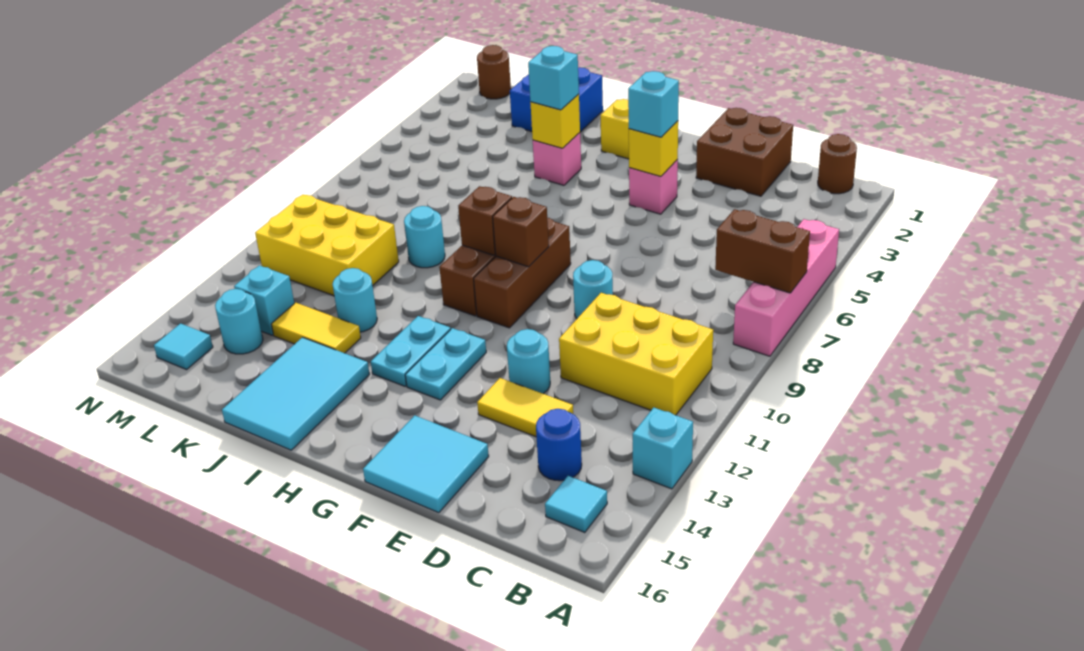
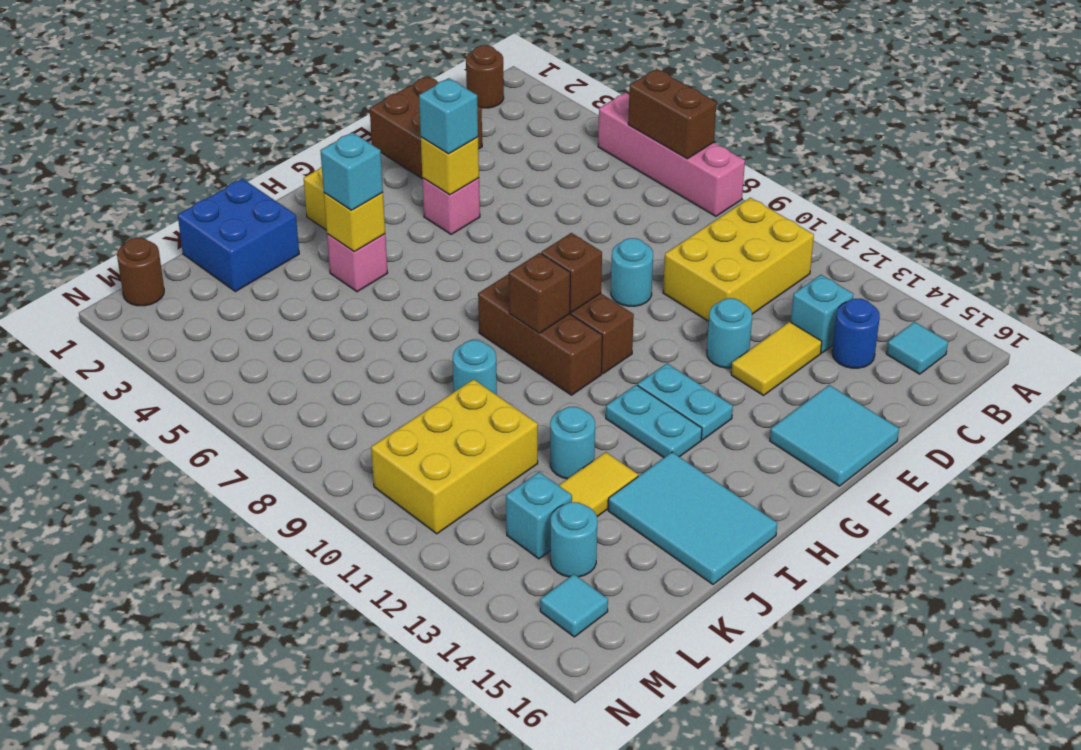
brown brick A7:B7 level 2 -> brown brick A6:A7 level 2
cyan brick A13 level 1 -> cyan brick C13 level 1

